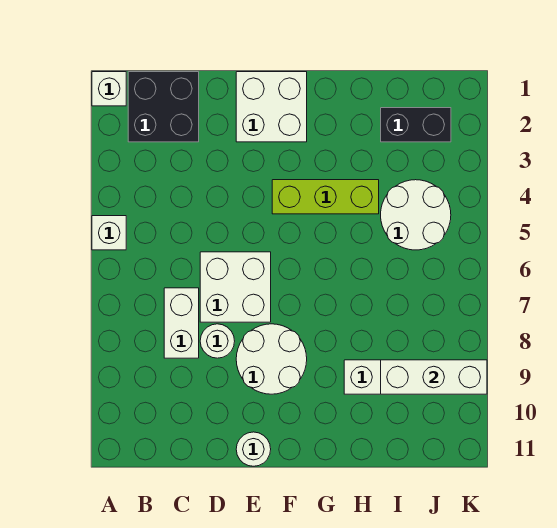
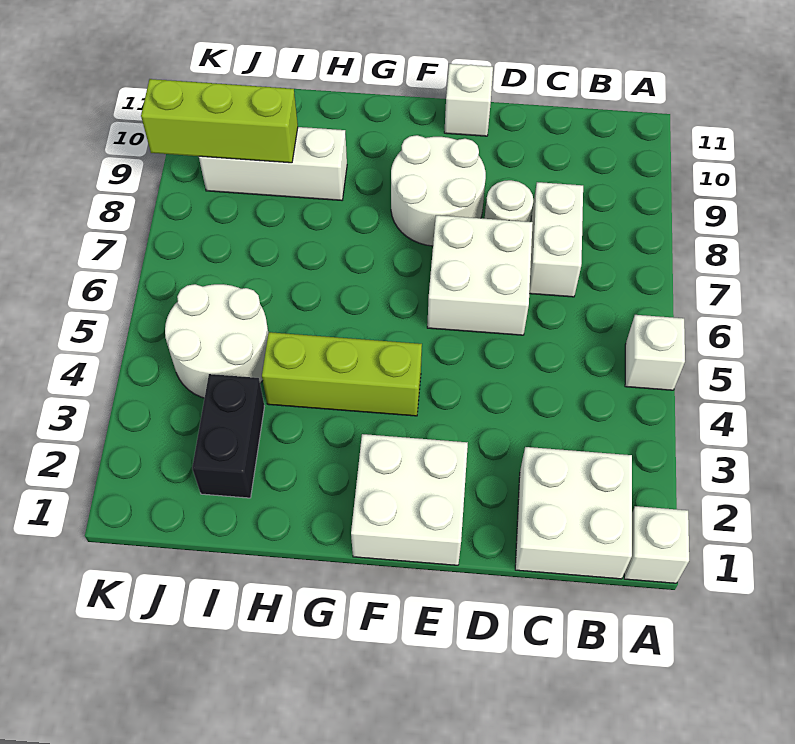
black brick B1:C2 level 1 -> white brick B1:C2 level 1
white round brick E11 level 1 -> white brick E11 level 1
black brick I2:J2 level 1 -> black brick I2:I3 level 1
white brick I9:K9 level 2 -> lime brick I9:K9 level 2

